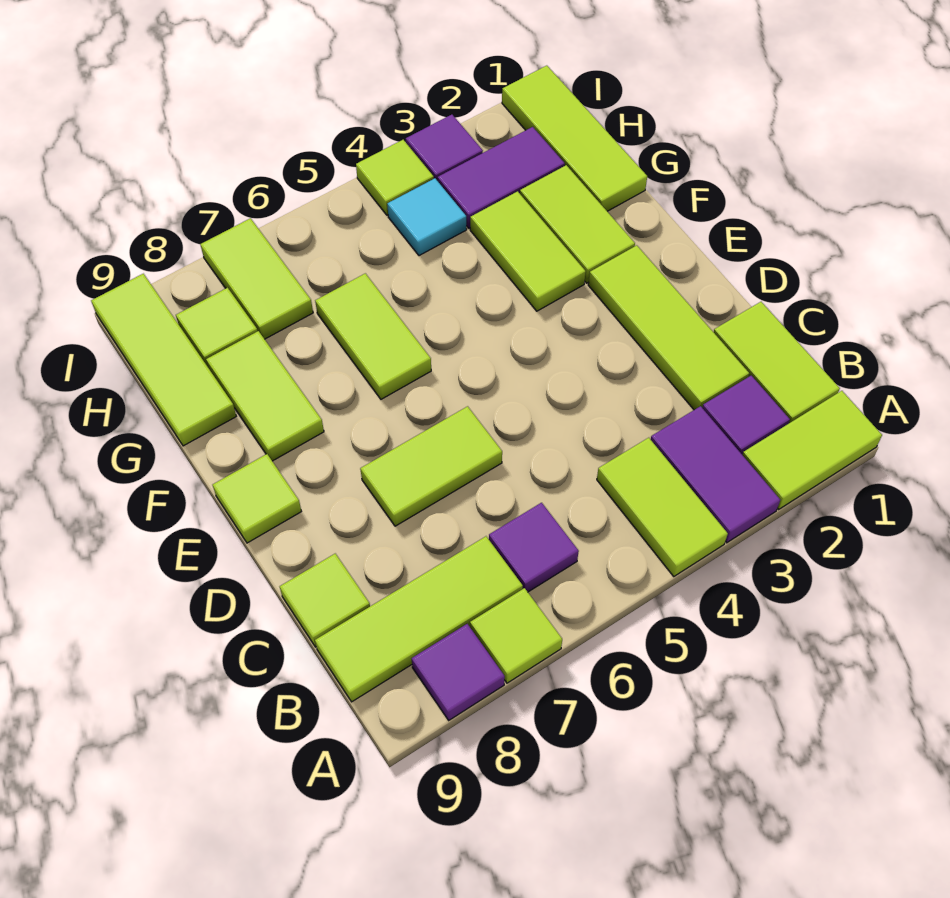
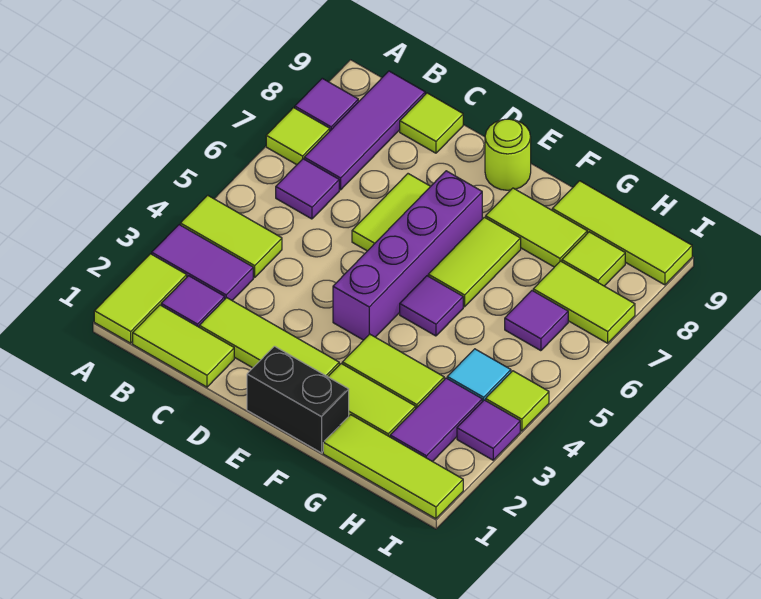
lime tile B7:B9 level 1 -> purple tile B7:B9 level 1
none -> black brick E1:F1 level 1
none -> purple brick E4:E7 level 1
lime tile E9 level 1 -> lime round brick E9 level 1
none -> purple tile F5 level 1
lime tile F6:G6 level 1 -> lime tile F6:F7 level 1
none -> purple tile H6 level 1

